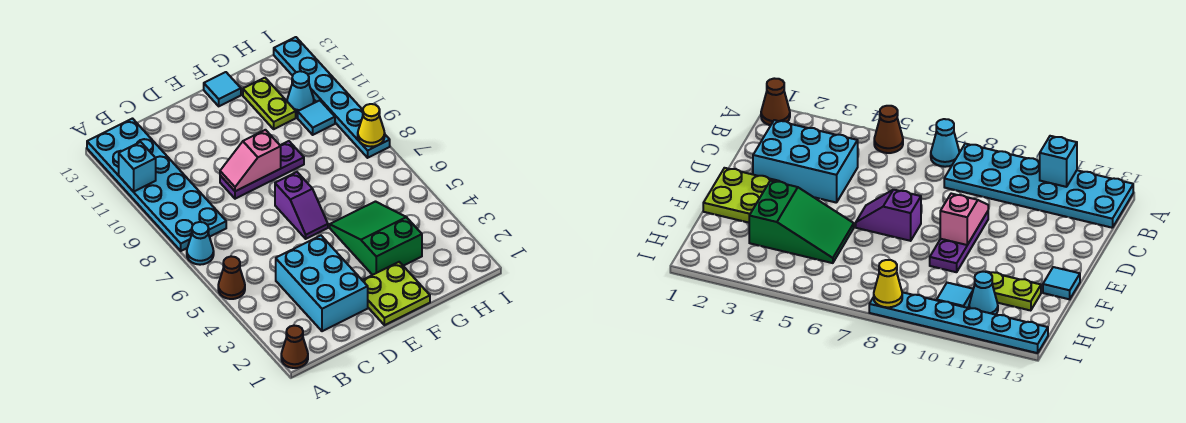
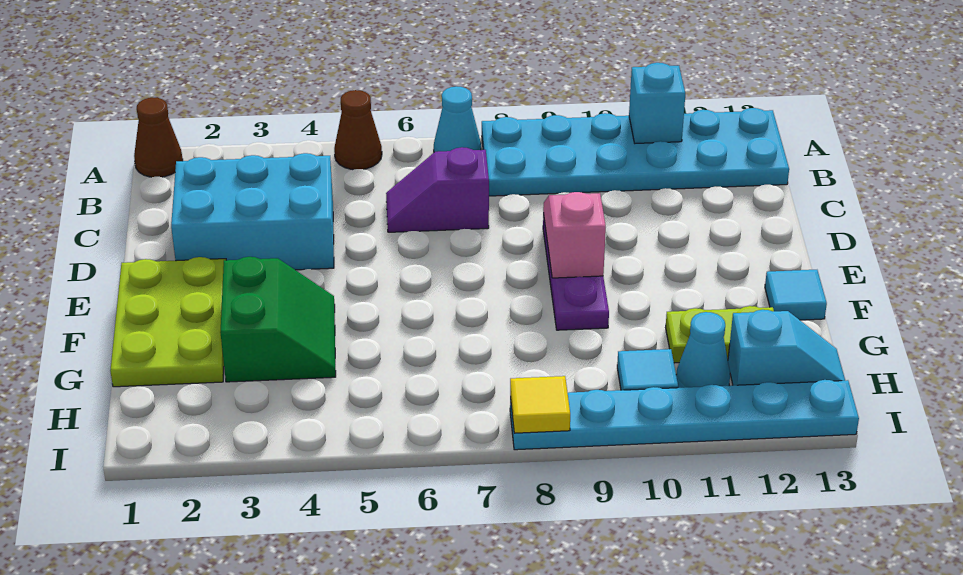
lime plate E1:F2 level 1 -> lime plate E1:G2 level 1
purple slope E6:E7 level 1 top 7 -> purple slope C6:C7 level 1 top 7
green slope F3:G5 level 1 top 3 -> green slope F3:G4 level 1 top 3
none -> cyan slope H12:H13 level 1 top 12
yellow cone I8 level 2 -> yellow tile I8 level 2

